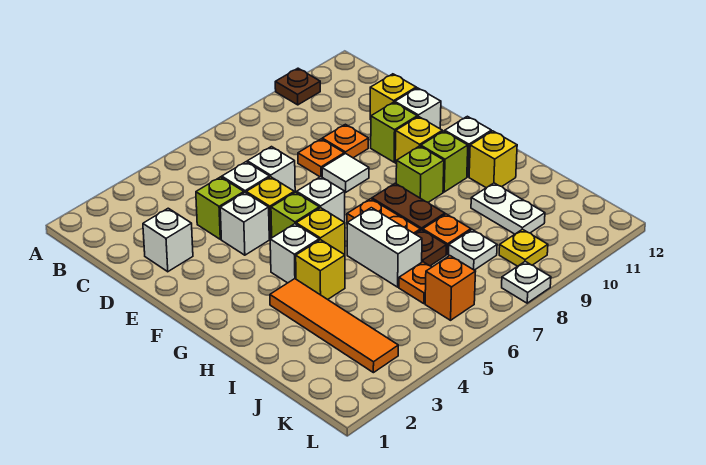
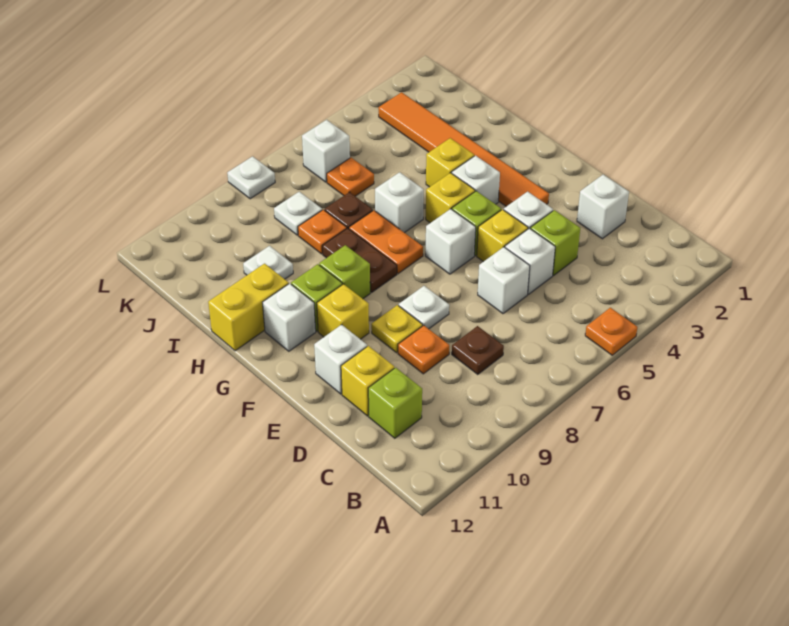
brown plate A10 level 1 -> brown plate C8 level 1
orange plate D8 level 1 -> orange plate A5 level 1
white tile E8 level 1 -> white plate E8 level 1
lime brick E10 level 1 -> lime brick C11 level 1
orange tile H3:K3 level 1 -> orange tile F3:K3 level 1
white brick H6:I6 level 1 -> white brick H6 level 1
yellow brick H11 level 1 -> yellow brick H11:H12 level 1
white plate I10:J10 level 1 -> white plate I10 level 1
orange brick K6 level 1 -> white brick K6 level 1
yellow plate K9 level 1 -> yellow plate E9 level 1

